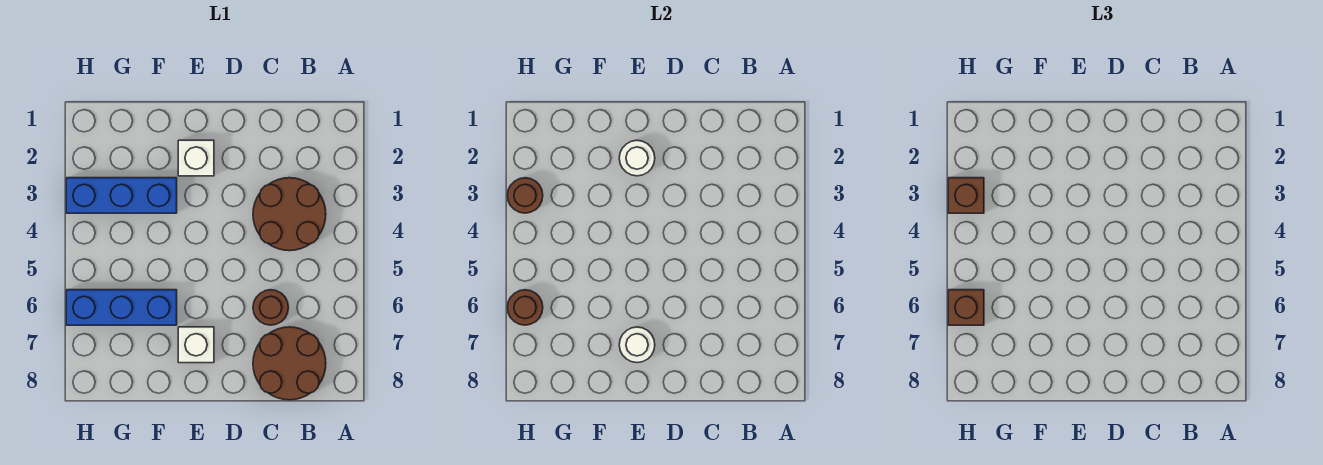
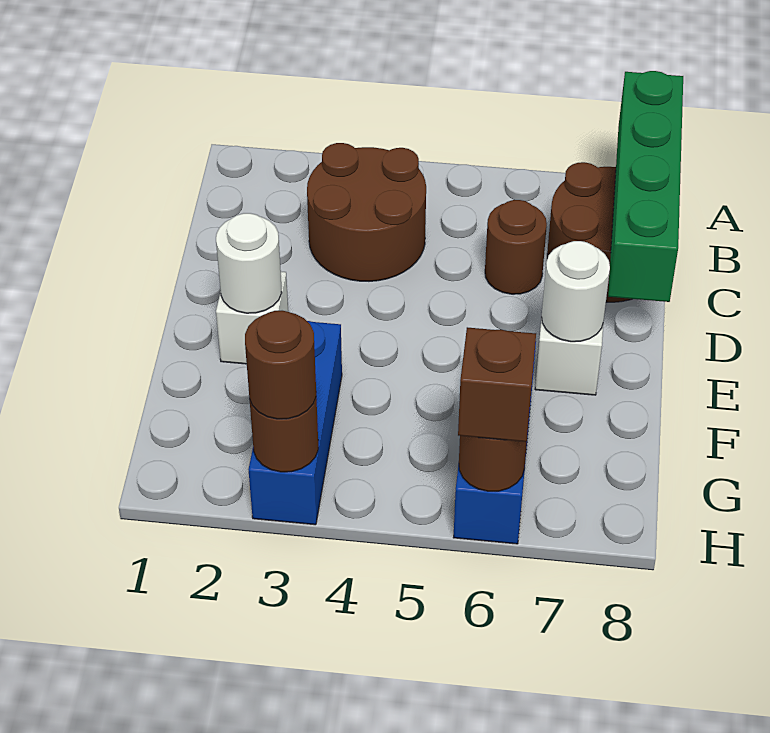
none -> green brick A8:D8 level 2
brown brick H3 level 3 -> brown round brick H3 level 3

